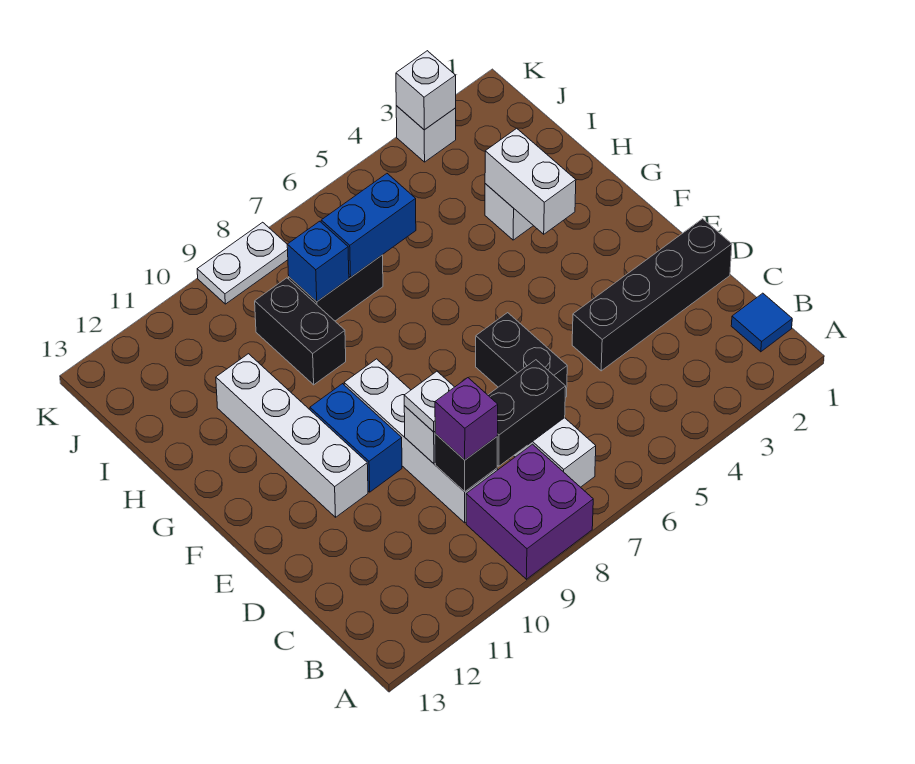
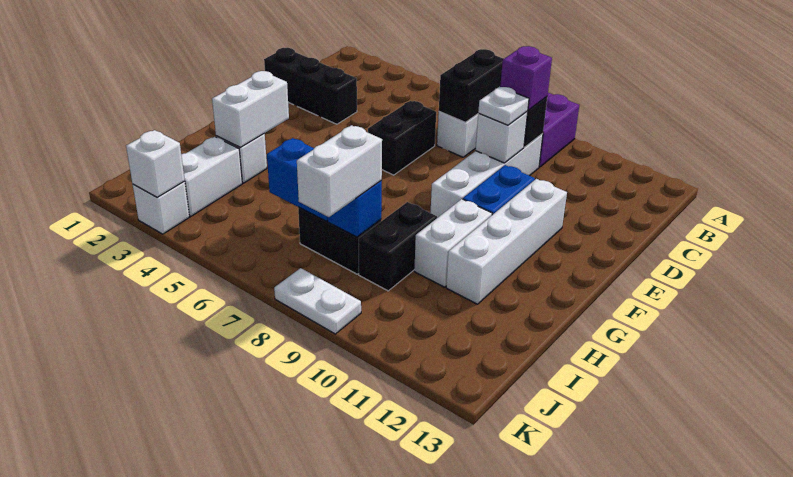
blue tile B1 level 1 -> none
black brick C7:C8 level 2 -> black brick B7:C7 level 2
black brick D1:D4 level 1 -> black brick D1:D3 level 1
none -> white brick G10:H10 level 1
none -> white brick I3:J3 level 1
none -> white brick I8:J8 level 3

